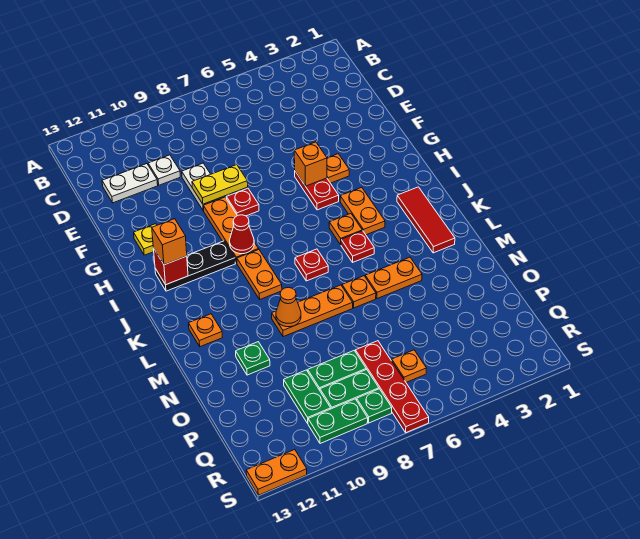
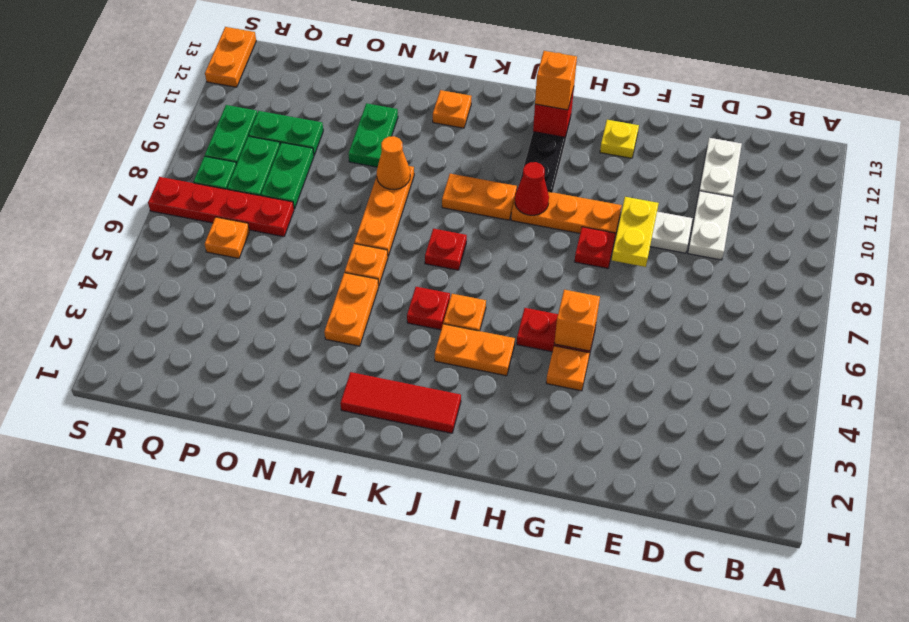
white plate D10 level 1 -> white plate D9:D10 level 1
green plate N11 level 1 -> green plate N10:N11 level 1

